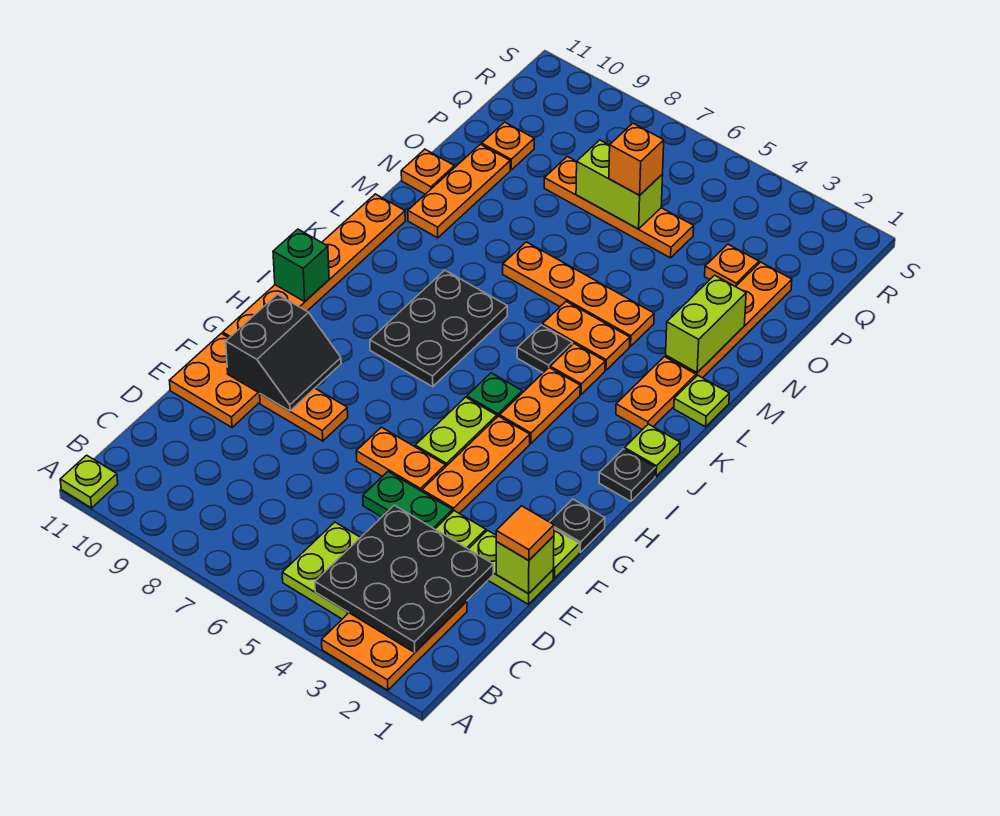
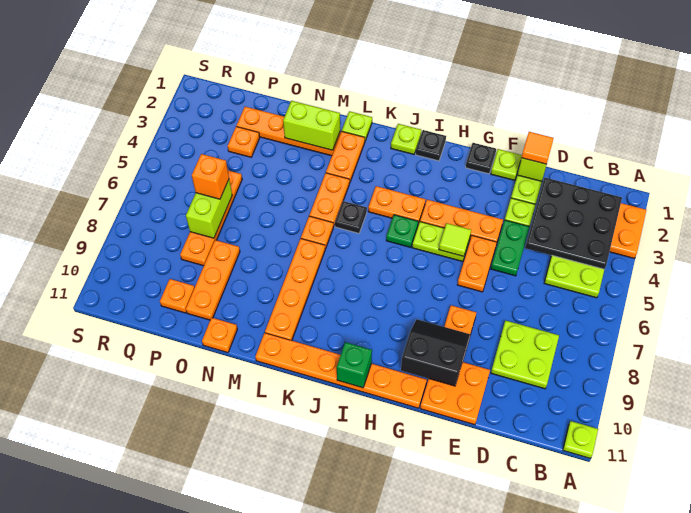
none -> lime plate C8:D9 level 1
none -> lime tile G5 level 2
black plate I7:K8 level 1 -> none
orange plate K2:L2 level 1 -> orange plate L2:L3 level 1
orange plate K4 level 1 -> orange plate L6 level 1
orange plate M4:M7 level 1 -> orange plate L7:L10 level 1
orange plate M10:O10 level 1 -> orange plate O8:O10 level 1

